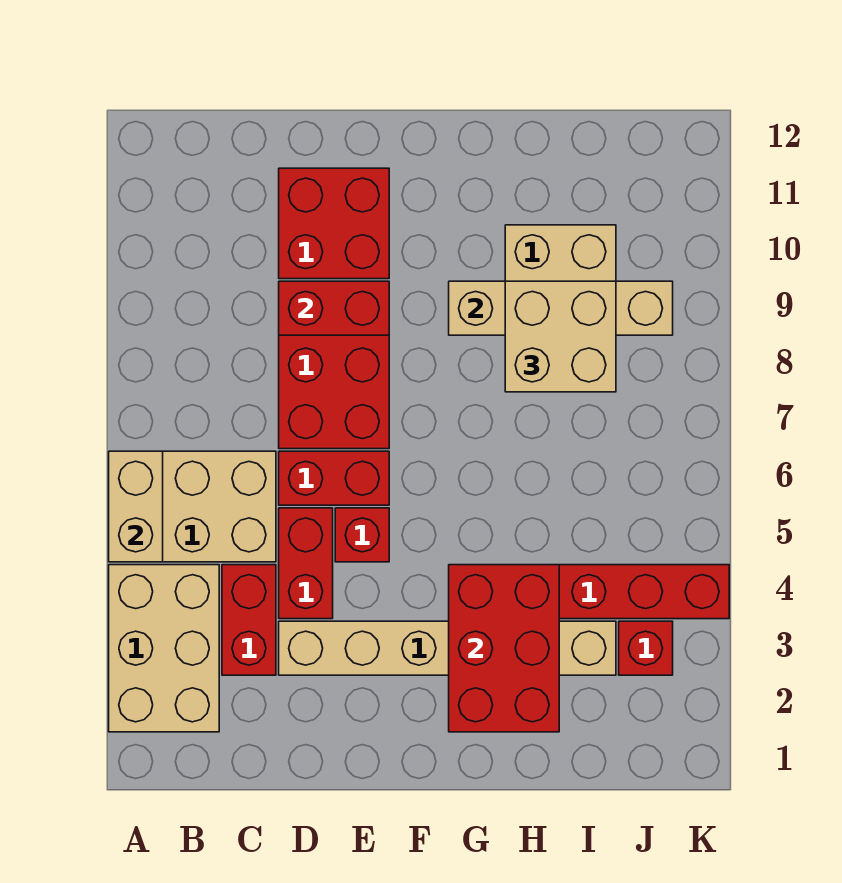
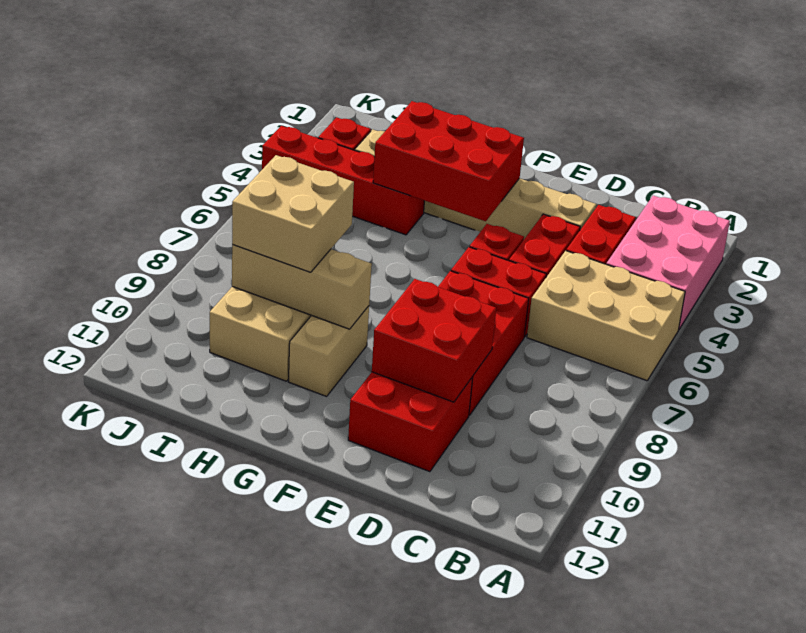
tan brick A2:B4 level 1 -> pink brick A2:B4 level 1
tan brick A5:A6 level 2 -> tan brick G9:G10 level 1
red brick D9:E9 level 2 -> red brick D9:E10 level 2
red brick G2:H4 level 2 -> red brick F3:H4 level 2
tan brick G9:J9 level 2 -> tan brick G9:I9 level 2

